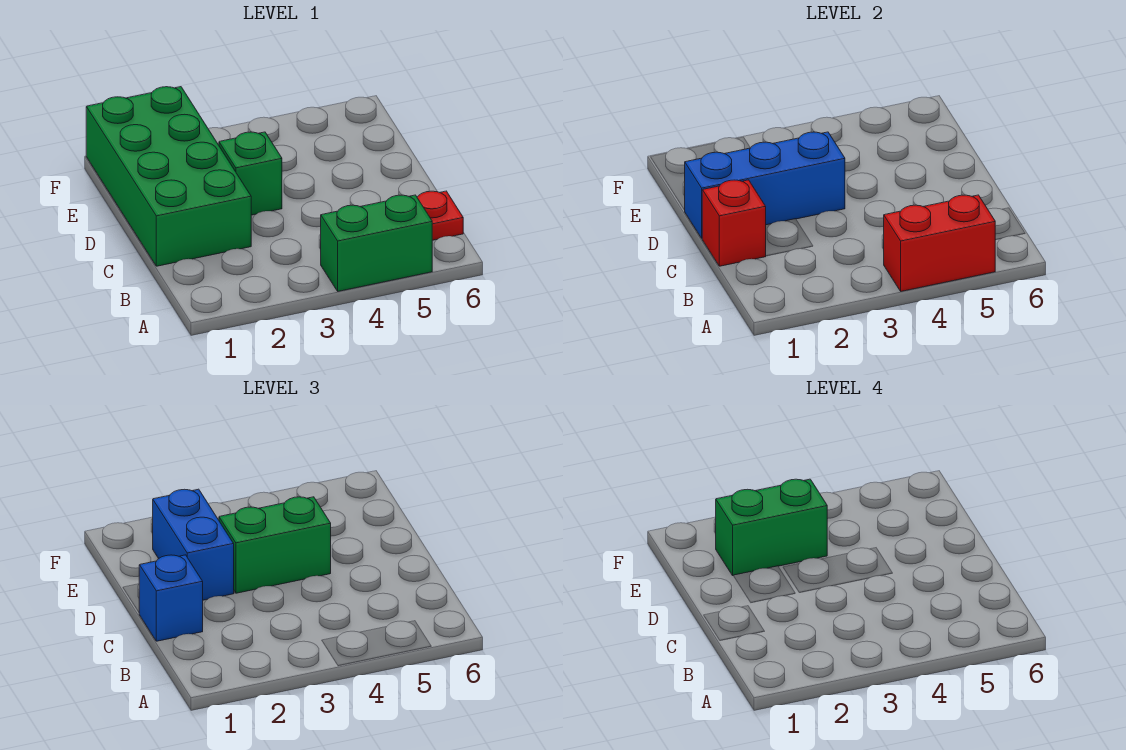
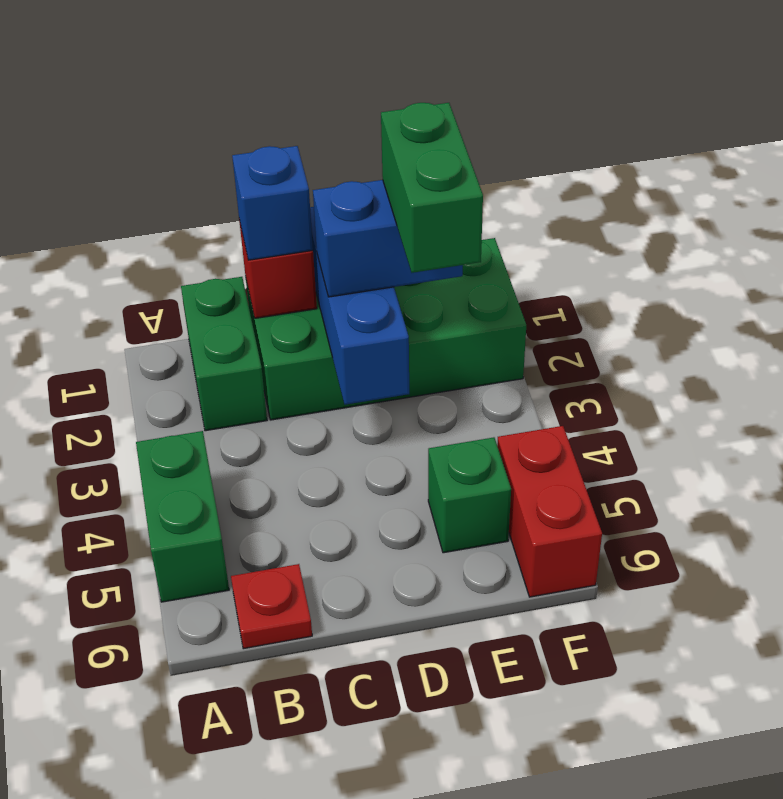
red brick A4:A5 level 2 -> red brick F5:F6 level 1
green brick D3 level 1 -> green brick E5 level 1
green brick D3:D4 level 3 -> green brick B1:B2 level 1

